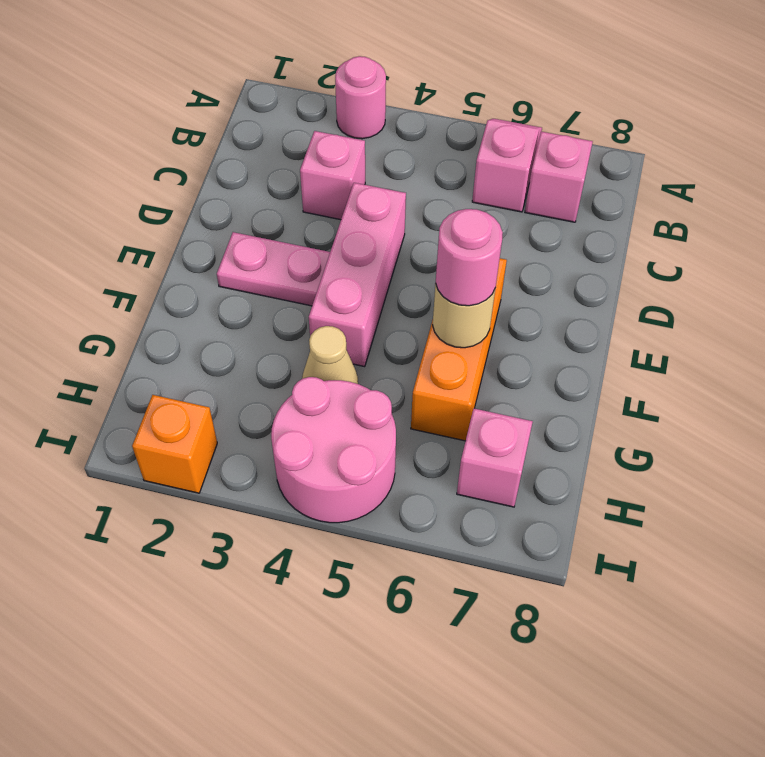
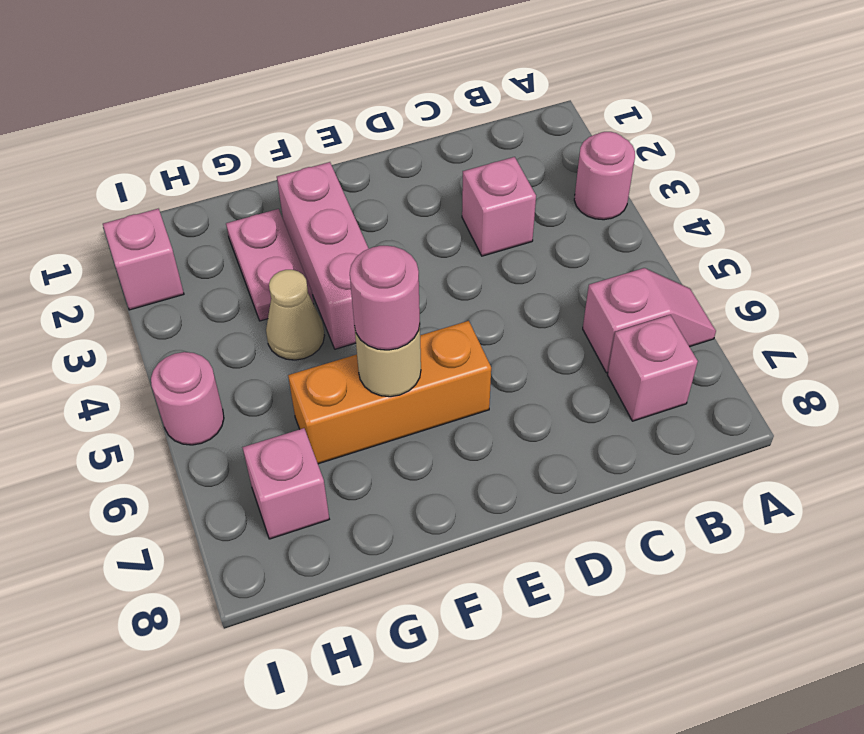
pink brick D4:F4 level 1 -> pink brick F2:F4 level 1
pink plate E2:E3 level 1 -> pink plate G2:G3 level 1
pink round brick H4:I5 level 1 -> pink round brick I5 level 1
orange brick I2 level 1 -> pink brick I2 level 1

